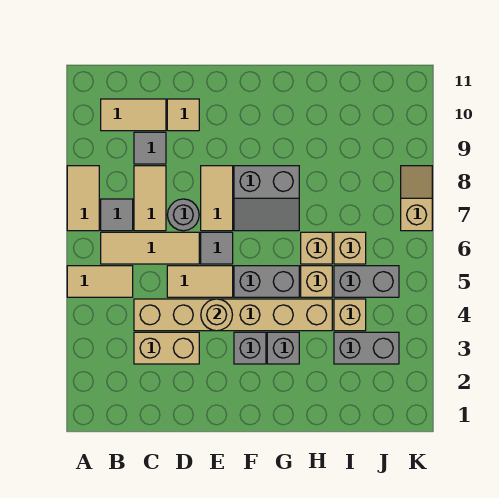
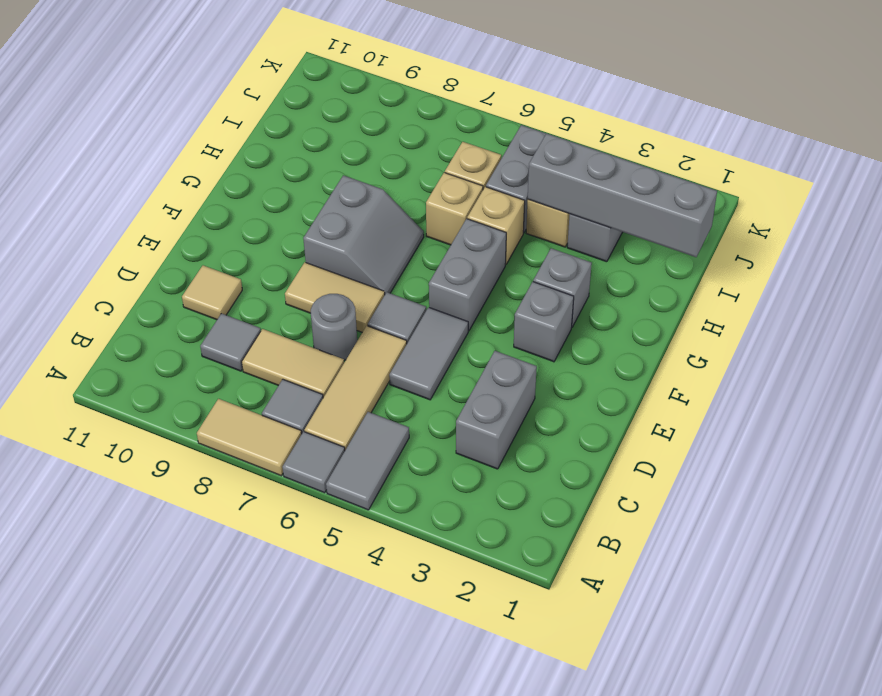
tan tile A5:B5 level 1 -> grey tile A5:B5 level 1
none -> grey tile A6 level 1
tan tile B10:C10 level 1 -> none
tan brick C3:D3 level 1 -> grey brick C3:D3 level 1
tan brick C4:H4 level 1 -> none
tan tile D5:E5 level 1 -> grey tile D5:E5 level 1
tan round brick E4 level 2 -> none
none -> grey brick I1:I4 level 2
tan slope K7:K8 level 1 top 7 -> none

